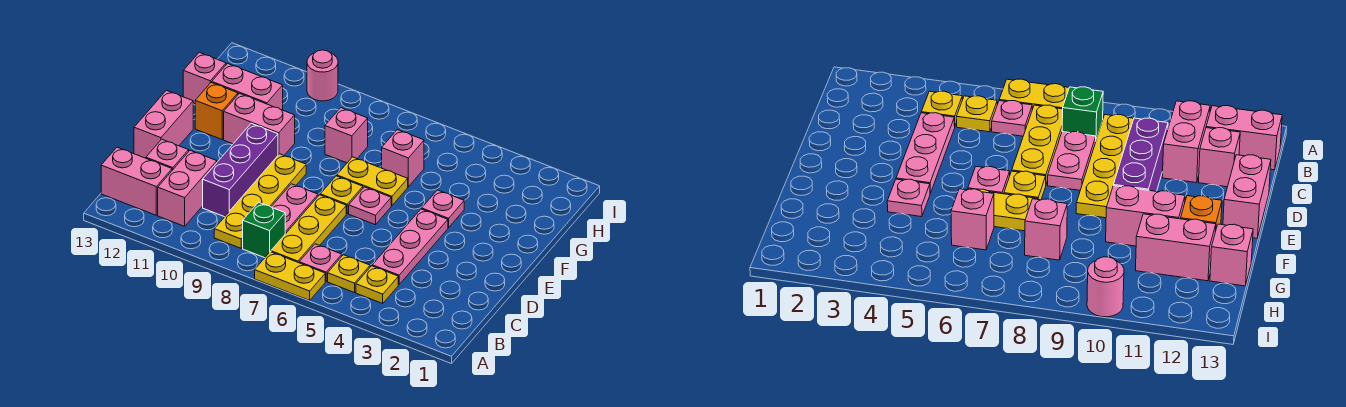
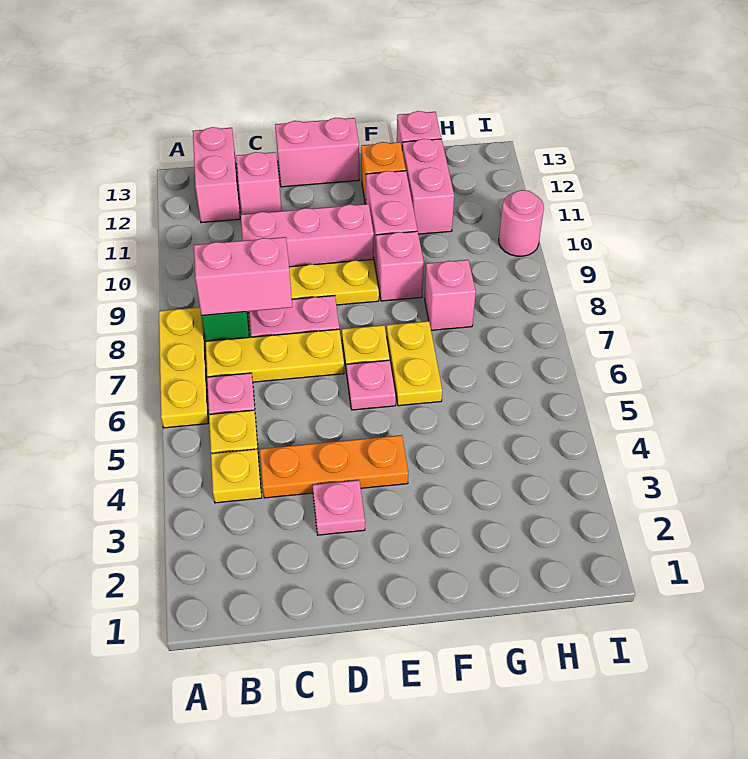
yellow plate A6:A7 level 1 -> yellow plate A6:A8 level 1
pink brick B11:C11 level 1 -> pink brick B8:C8 level 2
pink plate C4:E4 level 1 -> orange plate C4:E4 level 1
purple brick C10:E10 level 1 -> pink brick C10:E10 level 1
pink plate F4 level 1 -> pink plate D3 level 1
pink brick G6 level 1 -> pink brick F9 level 1

